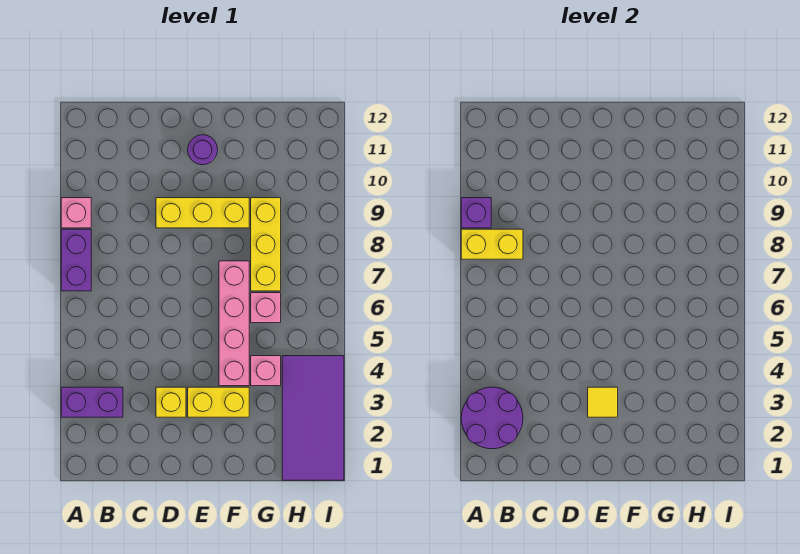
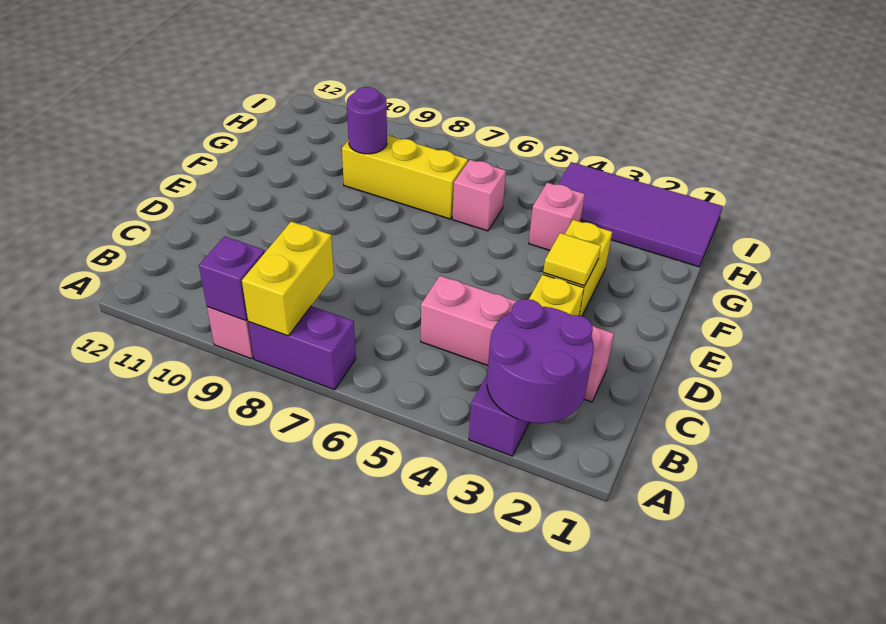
yellow brick D9:F9 level 1 -> none
purple round brick E11 level 1 -> purple round brick G9 level 2
pink brick F4:F7 level 1 -> pink brick C2:C5 level 1

